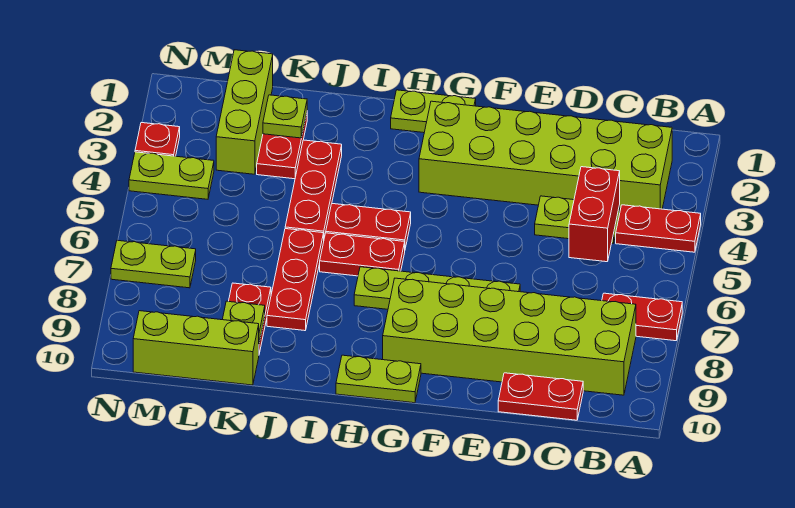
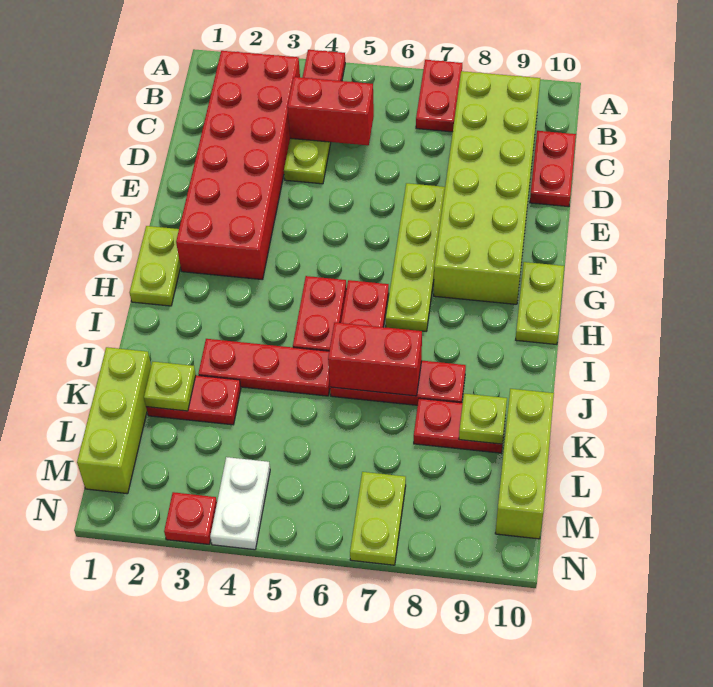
lime brick B2:G3 level 1 -> red brick B2:G3 level 1
none -> red brick J6:J7 level 2
lime brick L1:L3 level 1 -> lime brick K1:M1 level 1
lime plate M4:N4 level 1 -> white plate M4:N4 level 1

